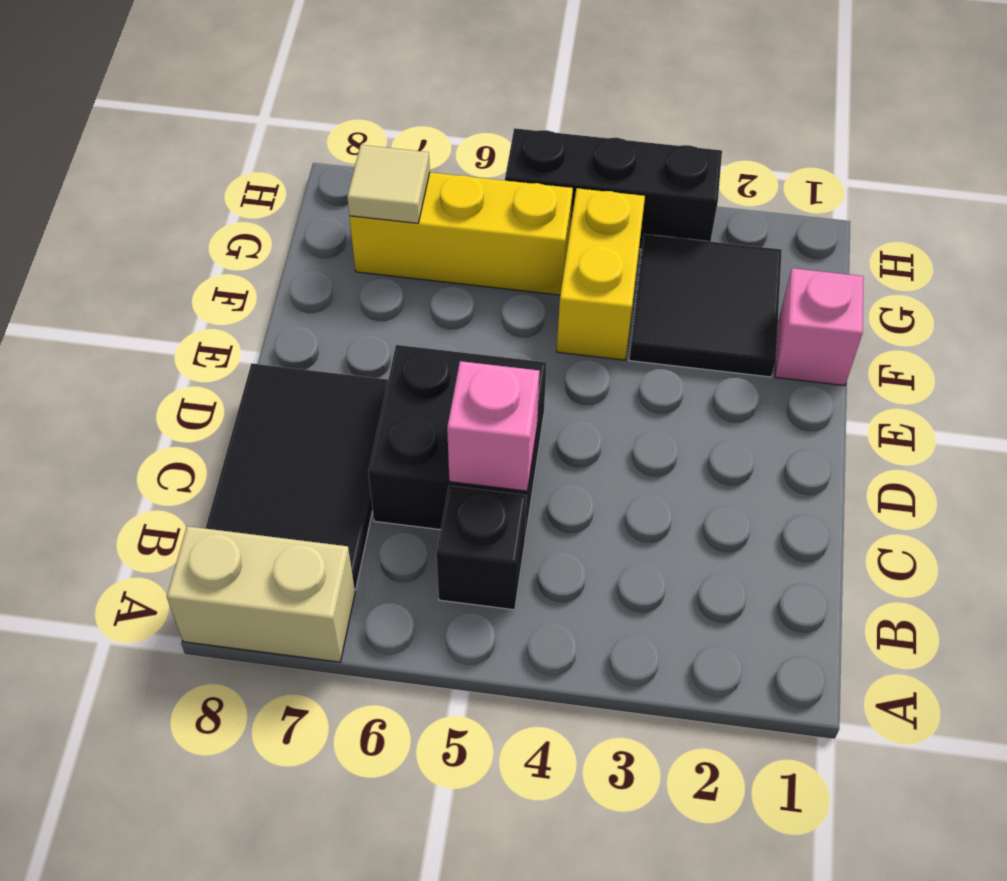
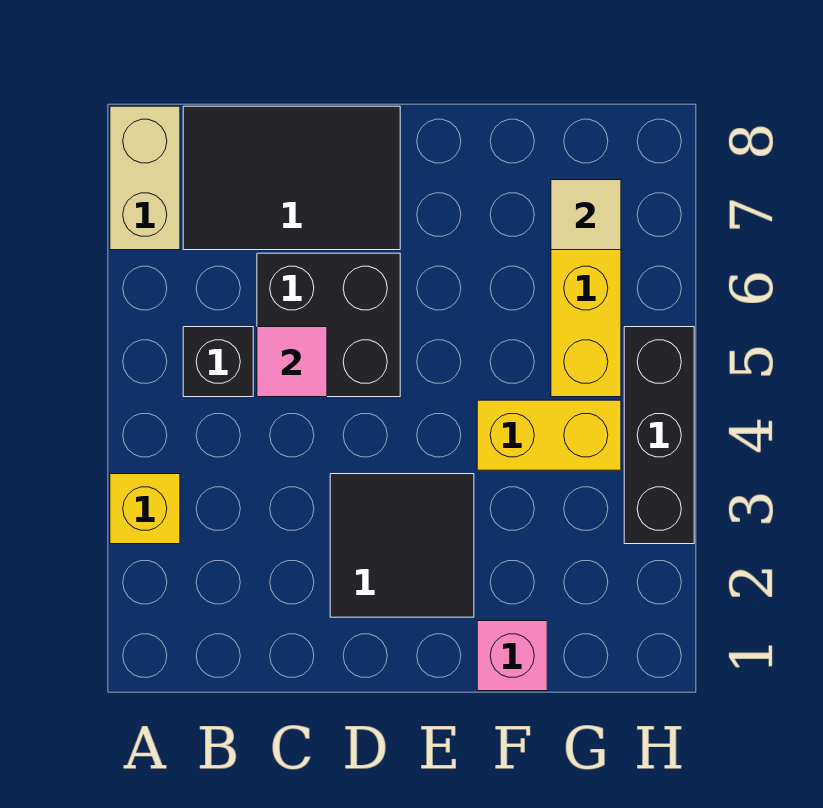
none -> yellow brick A3 level 1
pink brick C5 level 2 -> pink tile C5 level 2
black tile F2:G3 level 1 -> black tile D2:E3 level 1

